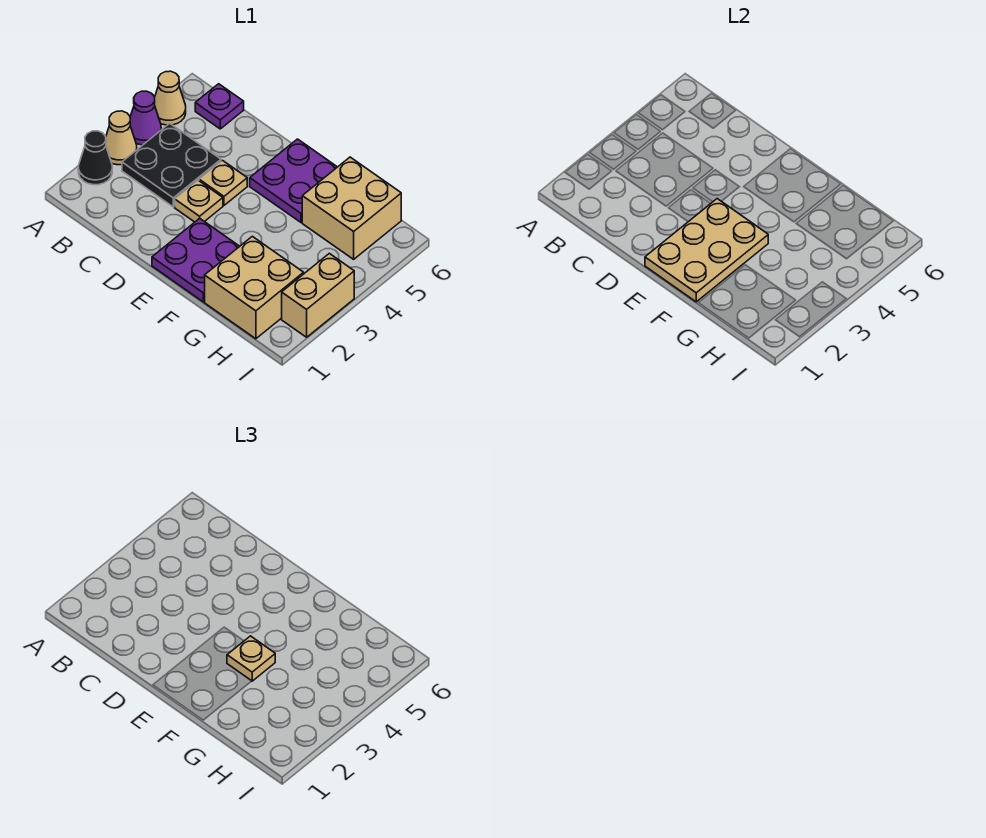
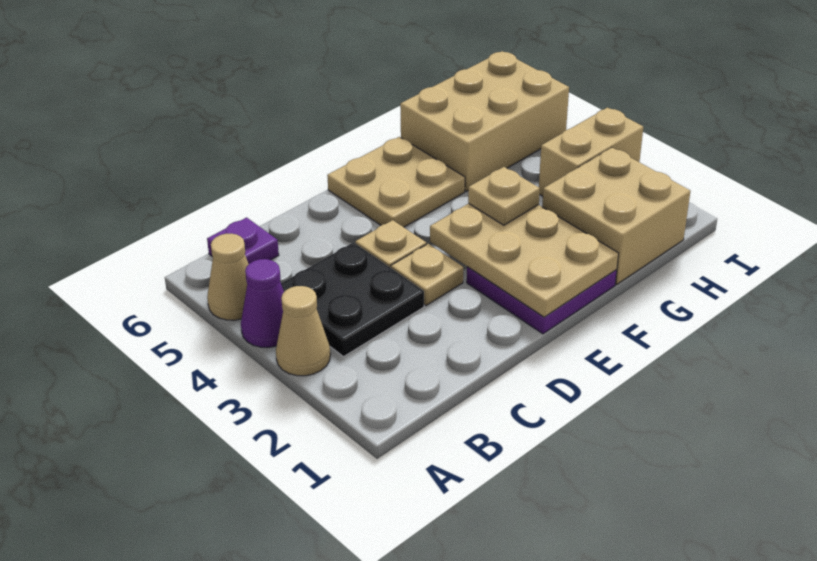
black cone A2 level 1 -> none
purple plate E5:F6 level 1 -> tan plate E5:F6 level 1
tan brick G5:H6 level 1 -> tan brick G5:I6 level 1
tan brick I2:I3 level 1 -> tan brick H3:I3 level 1

